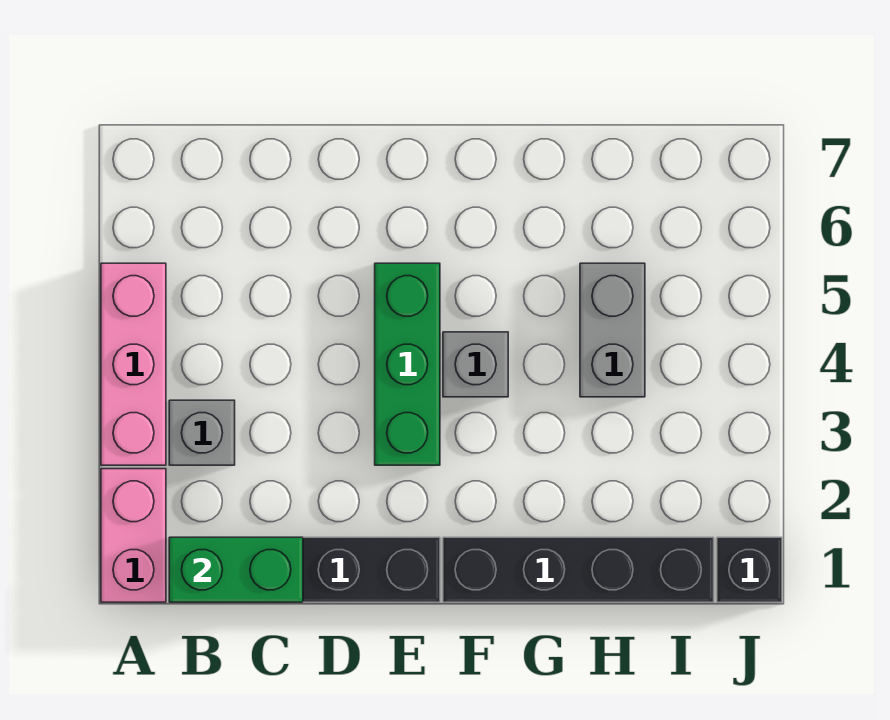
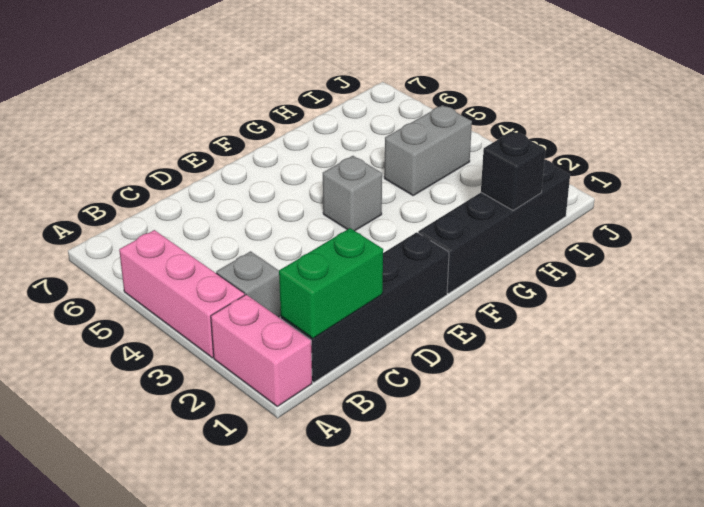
green brick E3:E5 level 1 -> none
grey brick H4:H5 level 1 -> grey brick H4:I4 level 1
black brick J1 level 1 -> black brick H1 level 2

